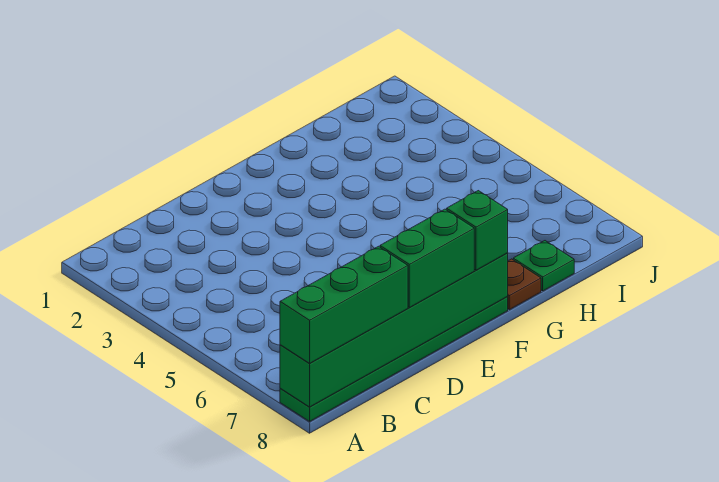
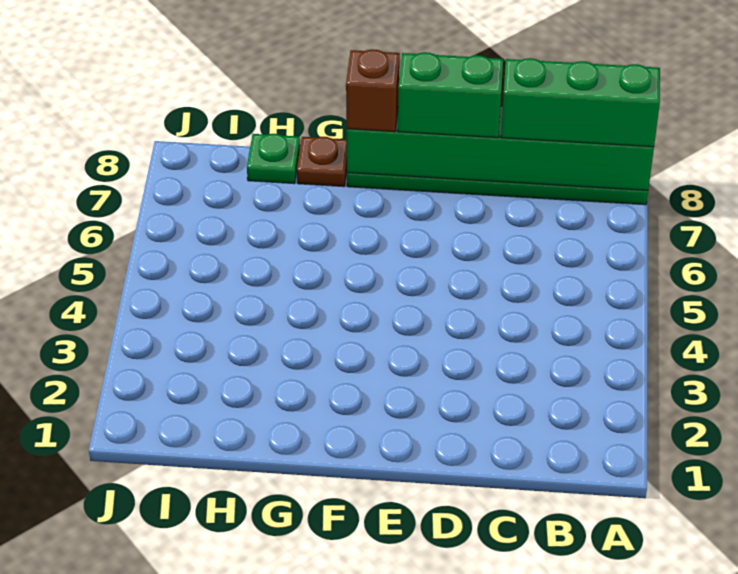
green brick F8 level 3 -> brown brick F8 level 3

